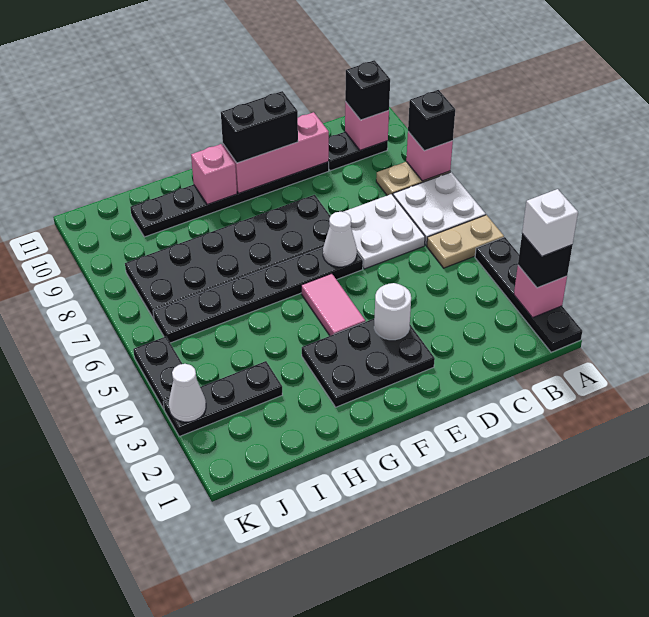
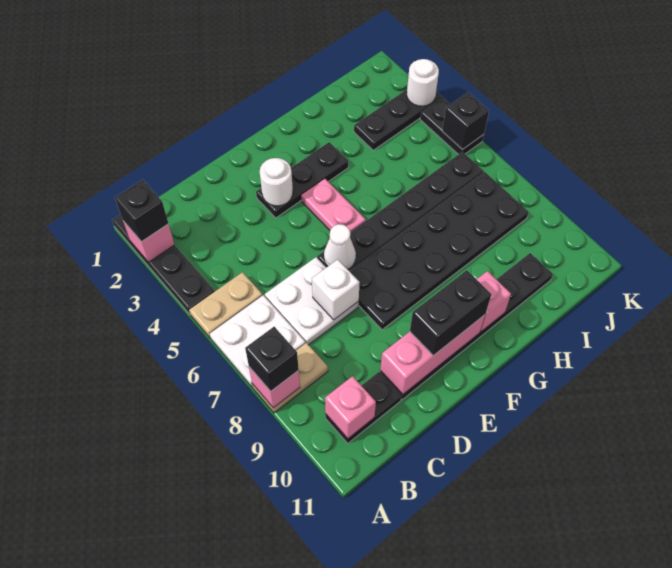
white brick A2 level 4 -> white brick D7 level 2
black brick B10 level 3 -> black brick K5 level 2
black plate E2:G3 level 1 -> black plate E3:G3 level 1
pink tile F4:F5 level 1 -> pink plate F4:F5 level 1
white cone K3 level 2 -> white round brick K3 level 2

